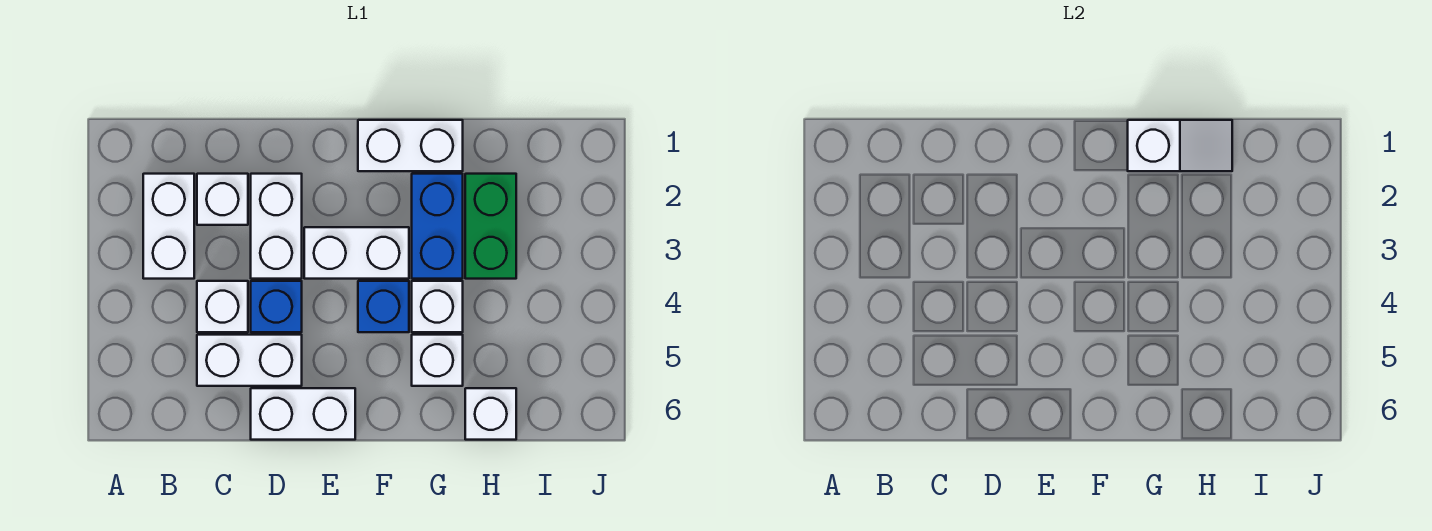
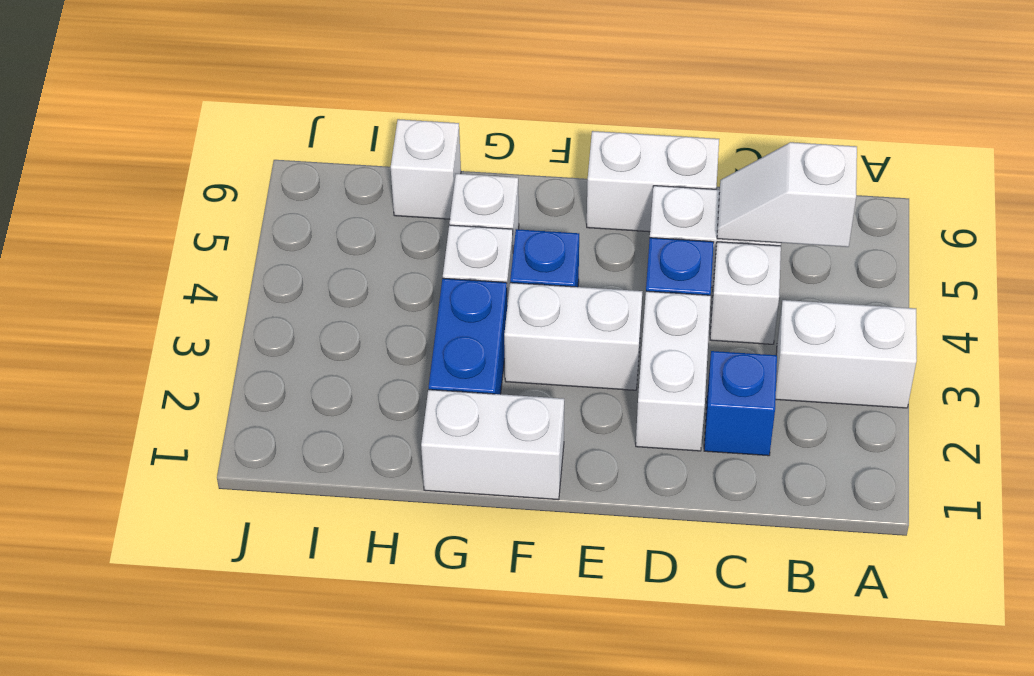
white brick B2:B3 level 1 -> white brick A3:B3 level 1
white brick C2 level 1 -> blue brick C2 level 1
white slope G1:H1 level 2 top G -> white slope B5:C5 level 2 top B
green brick H2:H3 level 1 -> none

